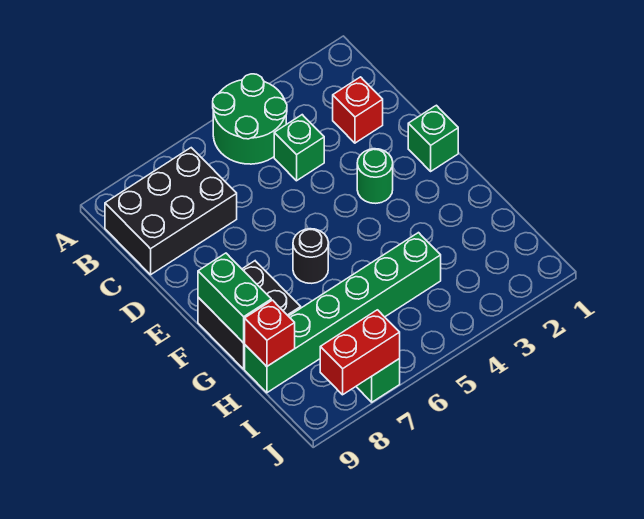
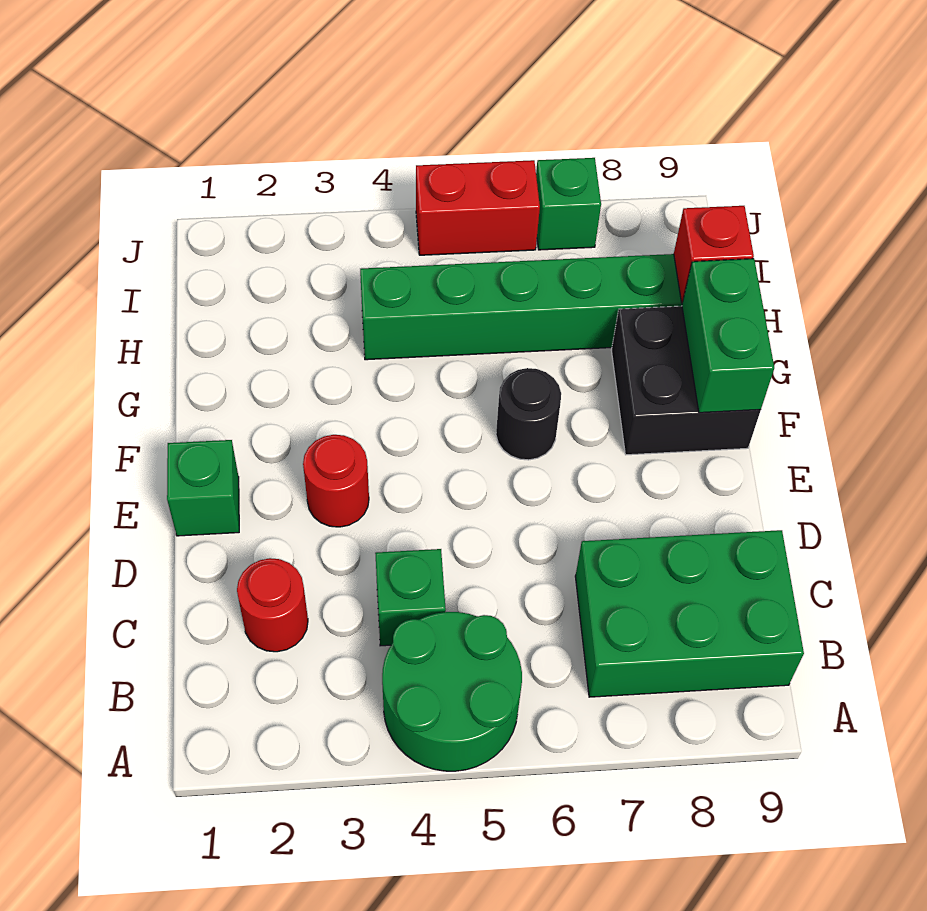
black brick B7:C9 level 1 -> green brick B7:C9 level 1
red brick C2 level 1 -> red round brick C2 level 1
green round brick E3 level 1 -> red round brick E3 level 1
red brick J7:J8 level 2 -> red brick J5:J6 level 1

